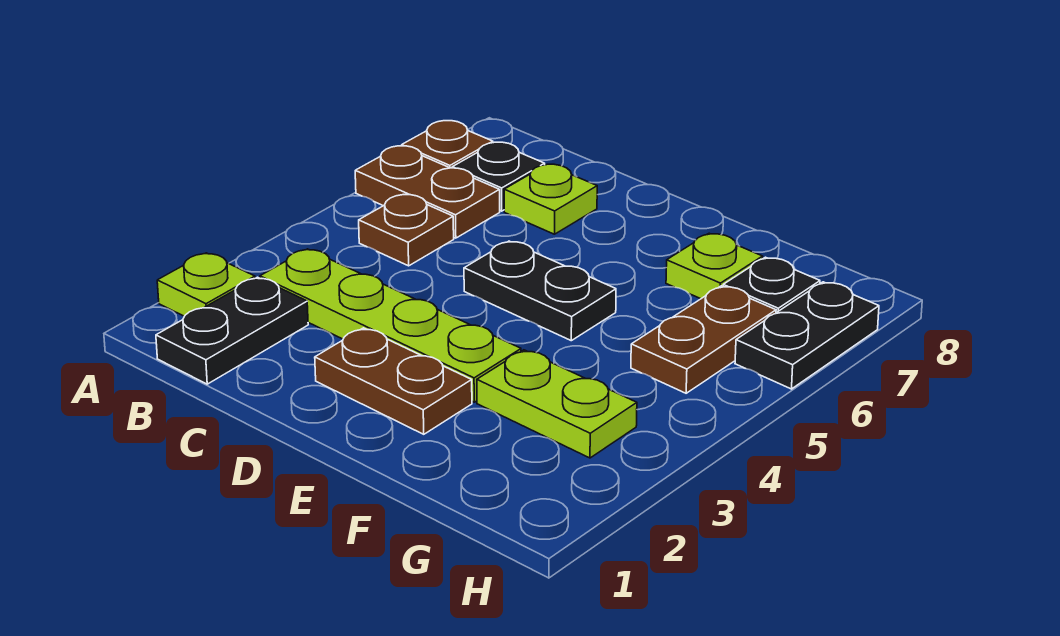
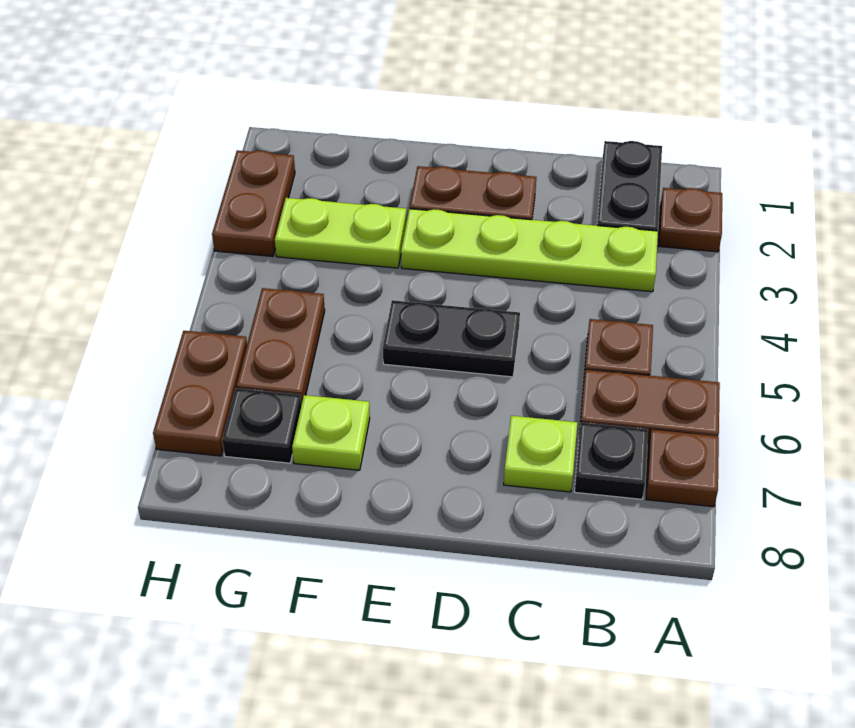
lime plate A2 level 1 -> brown plate A2 level 1
none -> brown plate H2:H3 level 1
black plate H6:H7 level 1 -> brown plate H6:H7 level 1

